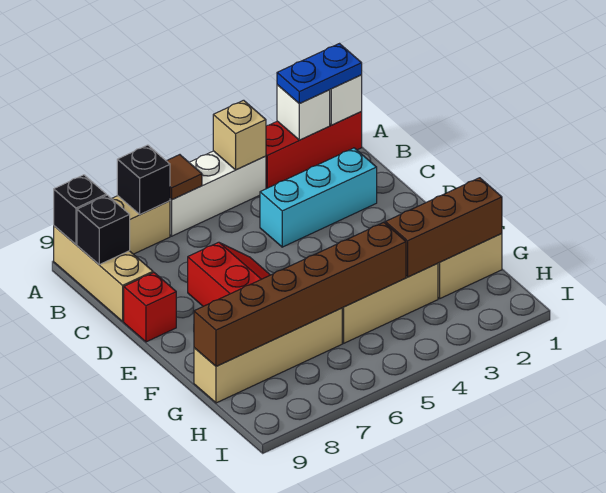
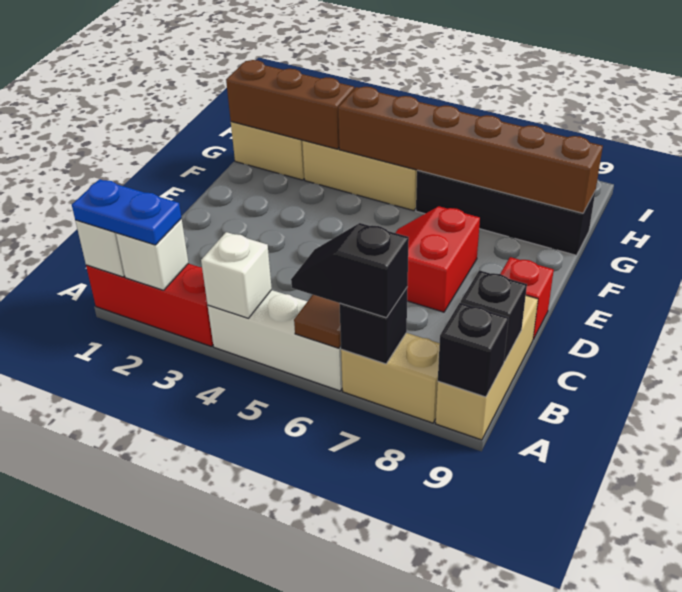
tan brick A4 level 2 -> white brick A4 level 2
none -> black slope A6:A7 level 3 top 7
cyan brick C2:C4 level 1 -> none
tan brick G6:G9 level 1 -> black brick G6:G9 level 1

